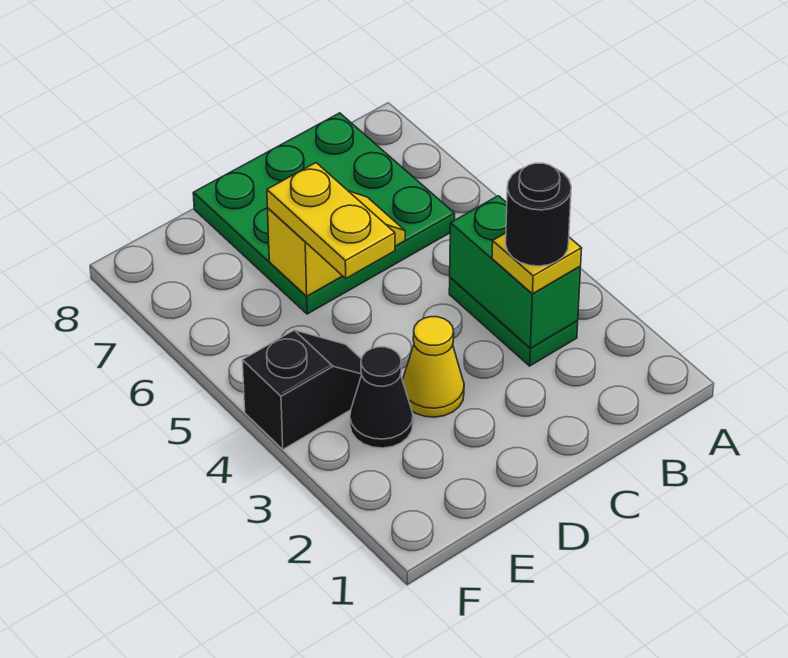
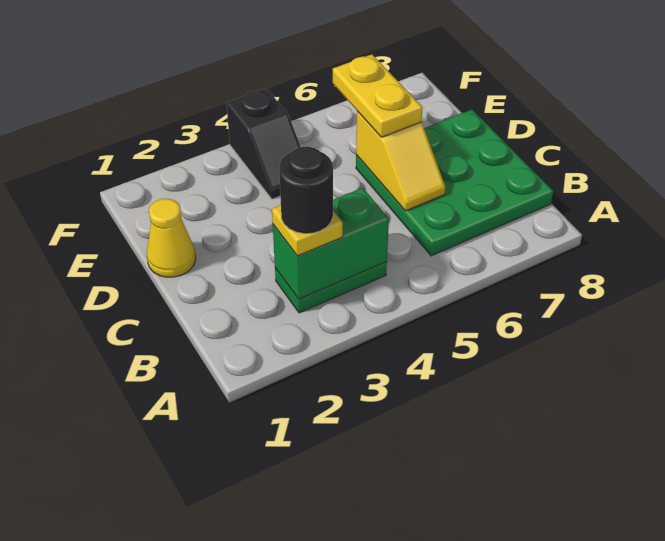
yellow cone D3 level 1 -> yellow cone D1 level 1
yellow plate D5:D6 level 3 -> yellow plate D6:E6 level 3
black cone E3 level 1 -> none

